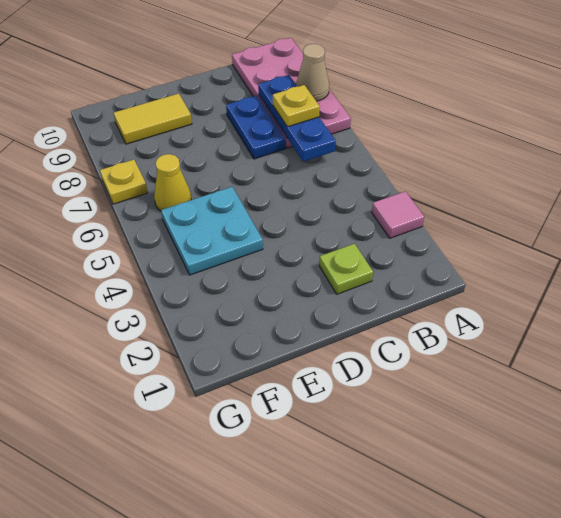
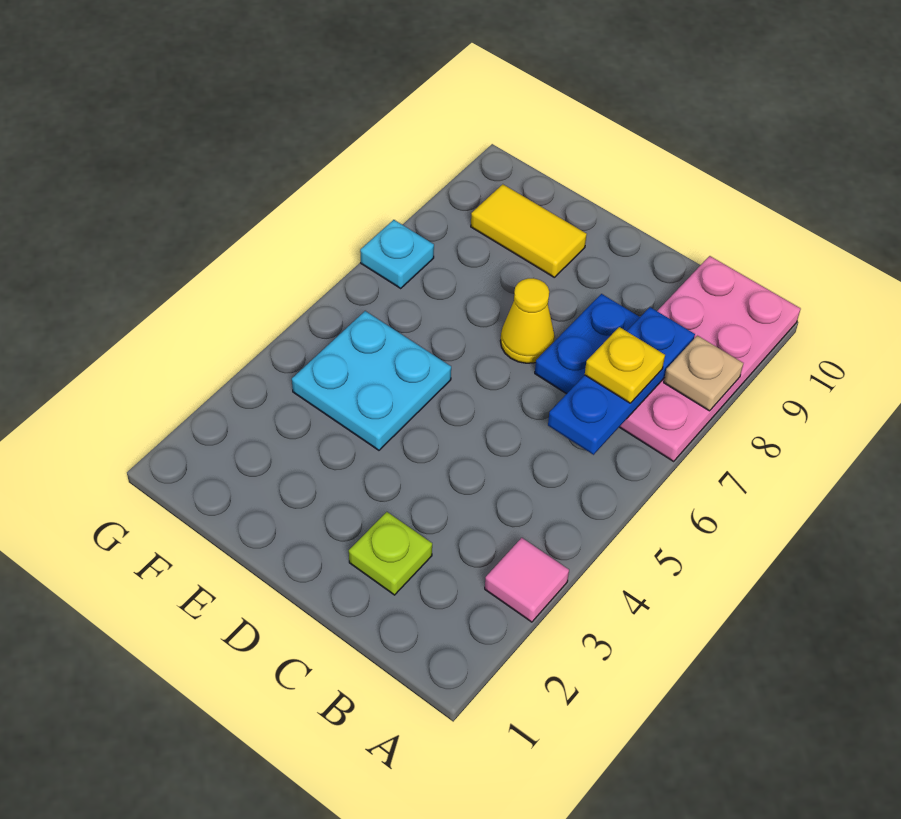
tan cone A8 level 2 -> tan plate A8 level 2
yellow cone F6 level 1 -> yellow cone D7 level 1
yellow plate G7 level 1 -> cyan plate G7 level 1

